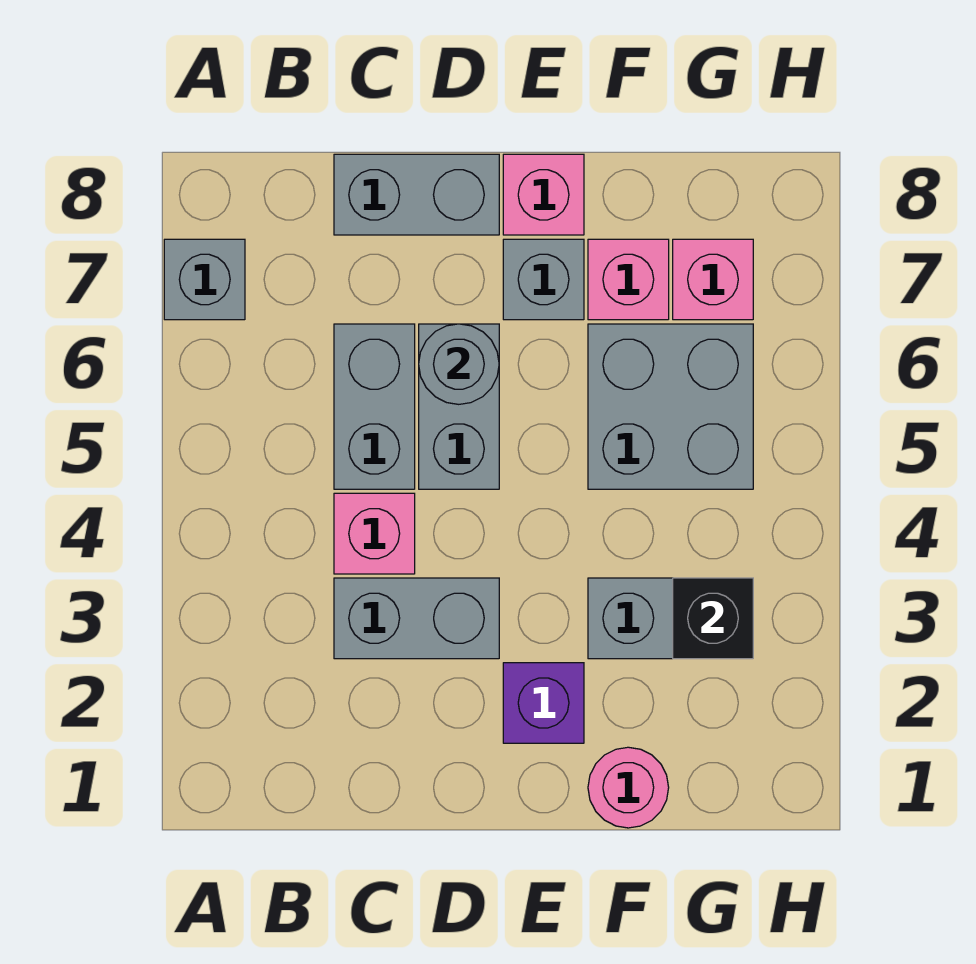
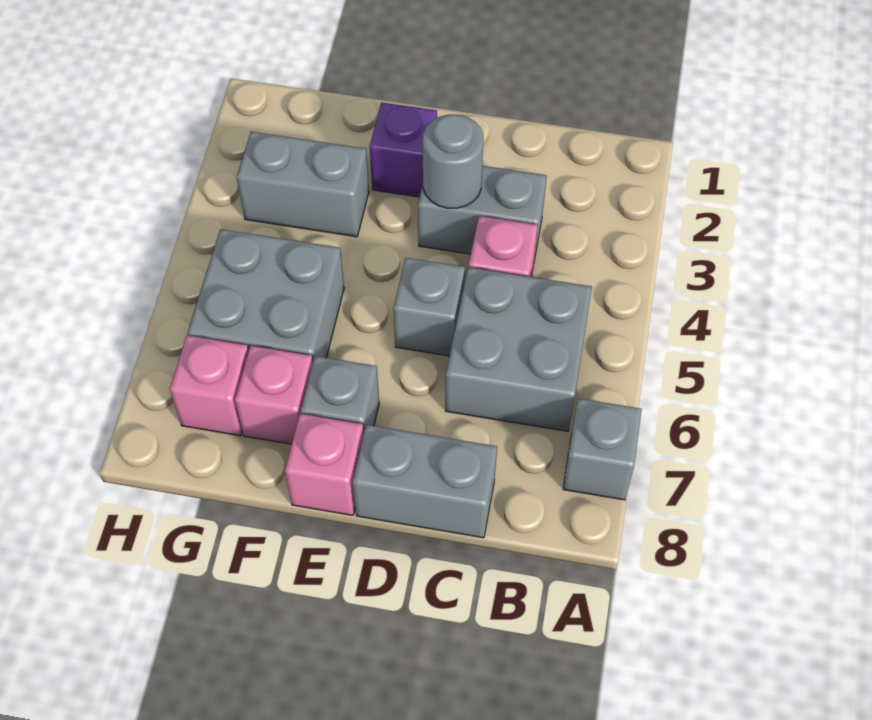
grey brick C5:C6 level 1 -> grey brick B5:C6 level 1
grey brick D5:D6 level 1 -> grey brick D5 level 1
grey round brick D6 level 2 -> grey round brick D3 level 2
pink round brick F1 level 1 -> none
black brick G3 level 2 -> none

